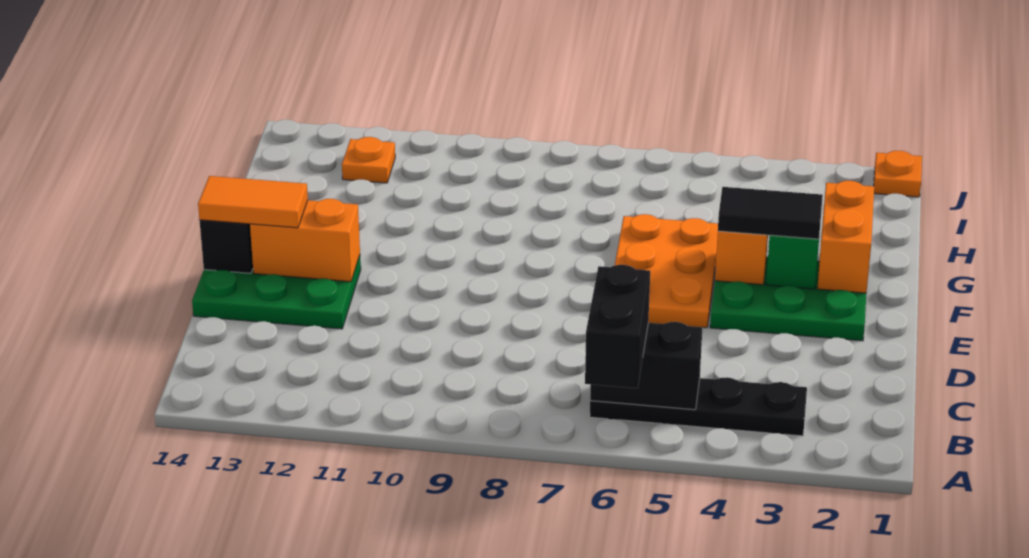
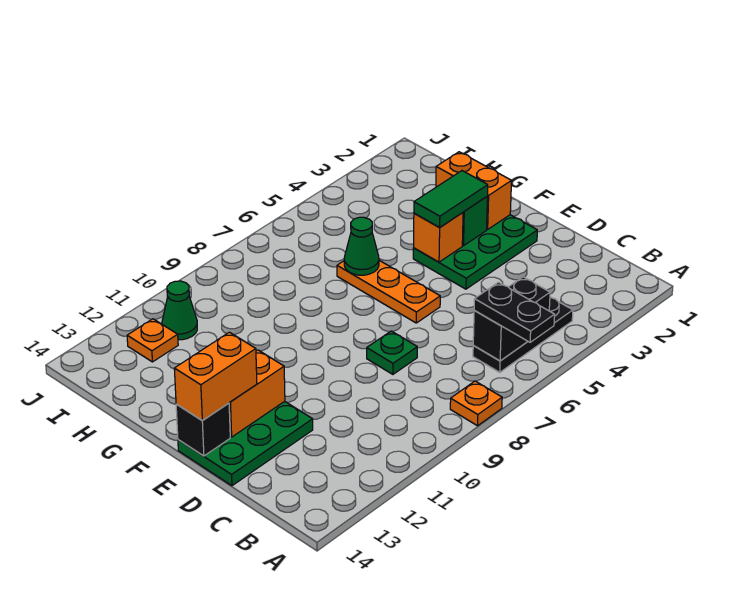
black brick A6:B6 level 3 -> black plate A6:B6 level 3
black plate B3:B6 level 1 -> black plate B4:B6 level 1
none -> green plate D8 level 1
orange plate E5:G6 level 1 -> orange plate E6:G6 level 1
orange tile E13:E14 level 3 -> orange brick E13:E14 level 3
black tile F3:F4 level 3 -> green tile F3:F4 level 3
none -> green cone G6 level 2
none -> green cone I11 level 1
orange plate J1 level 1 -> orange plate A8 level 1

